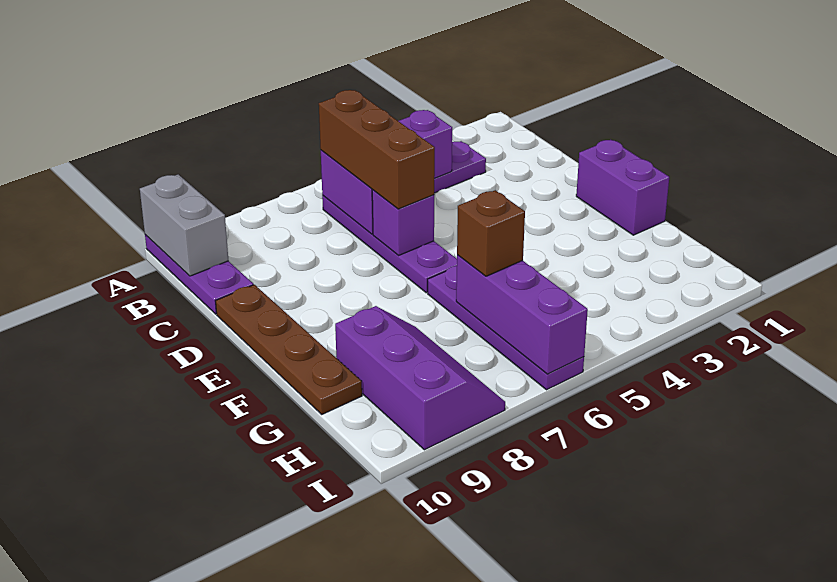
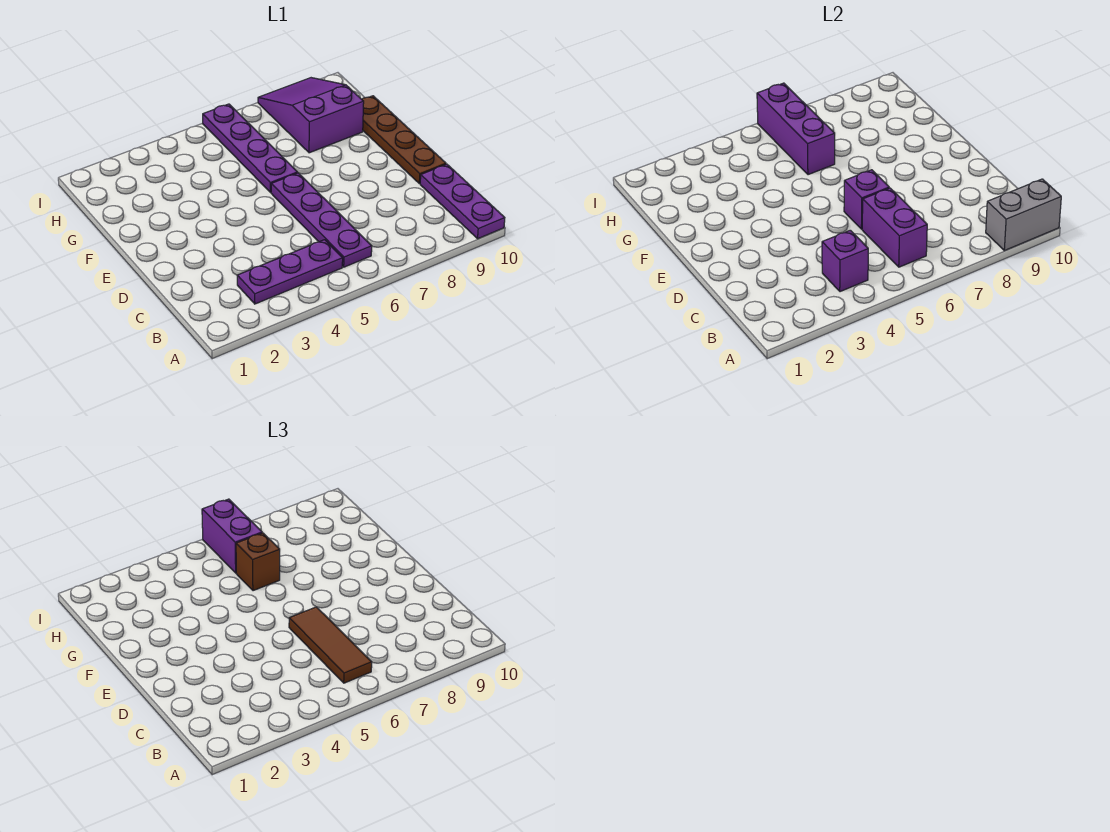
grey brick A10:B10 level 2 -> grey brick A9:A10 level 2
brown brick B6:D6 level 3 -> brown tile B6:D6 level 3
purple brick E1:F1 level 1 -> purple brick H6:I6 level 3
purple slope G8:I9 level 1 top 9 -> purple slope G8:I9 level 1 top G

